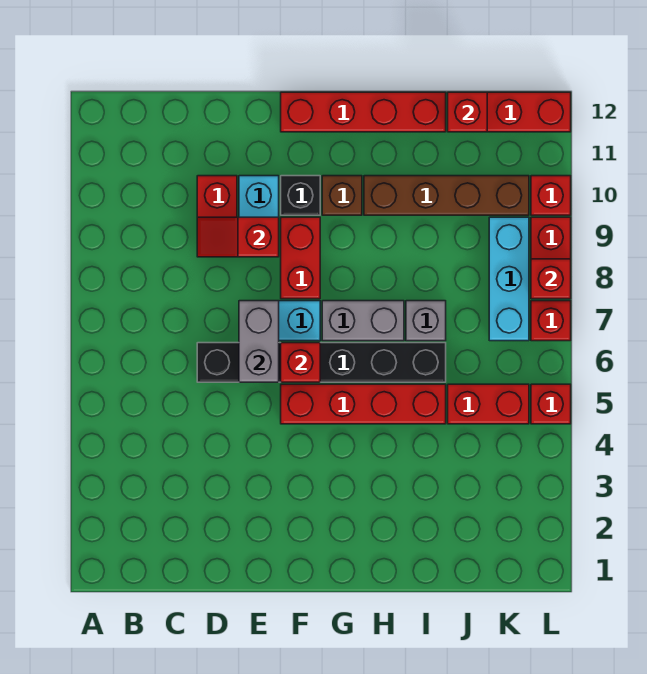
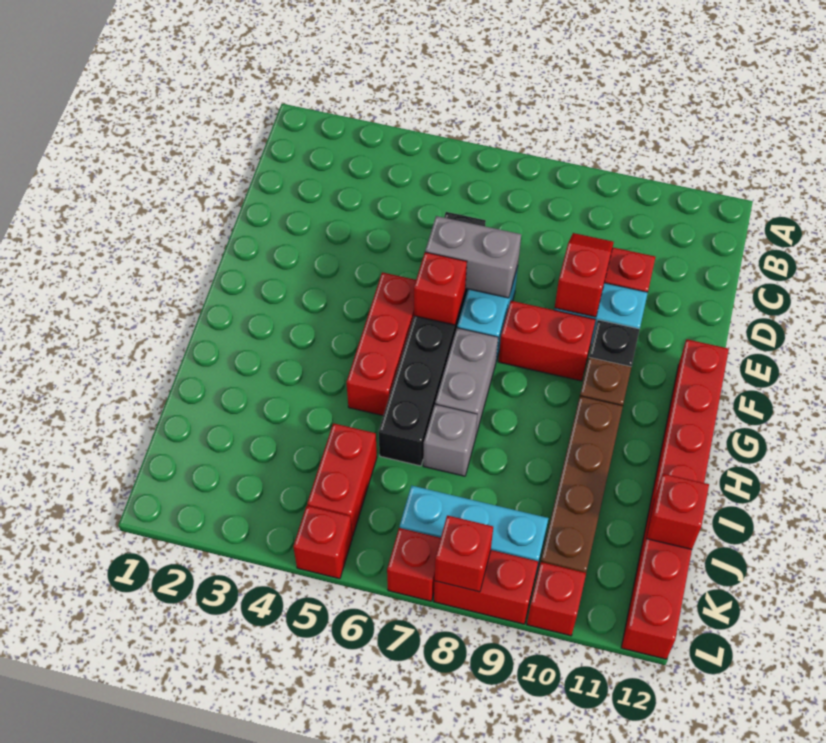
red brick F5:I5 level 1 -> red brick F5:H5 level 1

